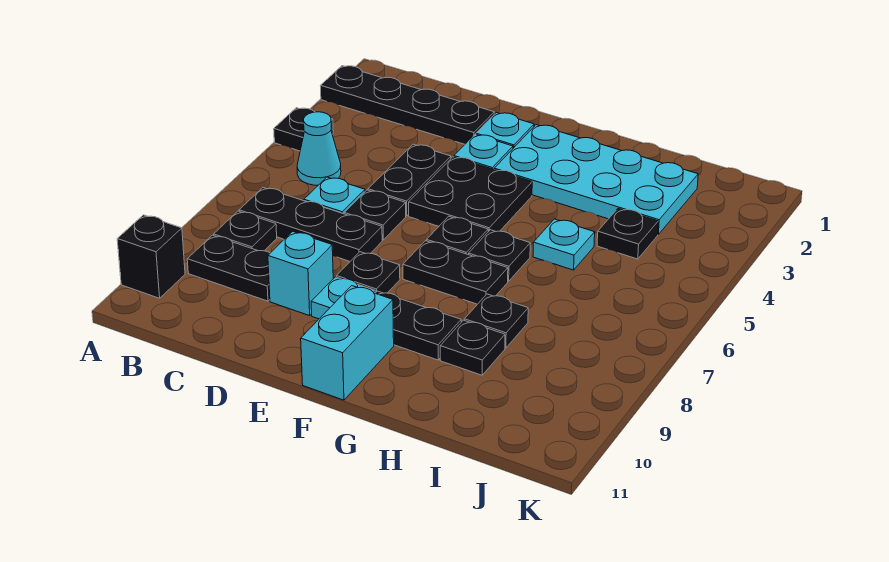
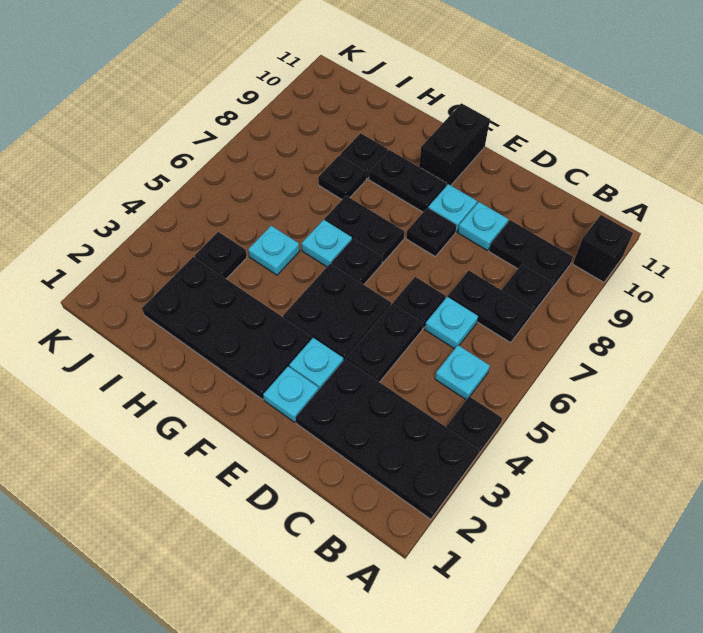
black plate A2:D2 level 1 -> black plate A2:D3 level 1
cyan cone B5 level 1 -> cyan plate B5 level 1
black plate B7:D7 level 1 -> black plate B7:C7 level 1
cyan brick D9 level 1 -> cyan plate D9 level 1
cyan plate F2:I3 level 1 -> black plate F2:I3 level 1
cyan brick F10:F11 level 1 -> black brick F10:F11 level 1
black plate G6 level 1 -> cyan plate G6 level 1

